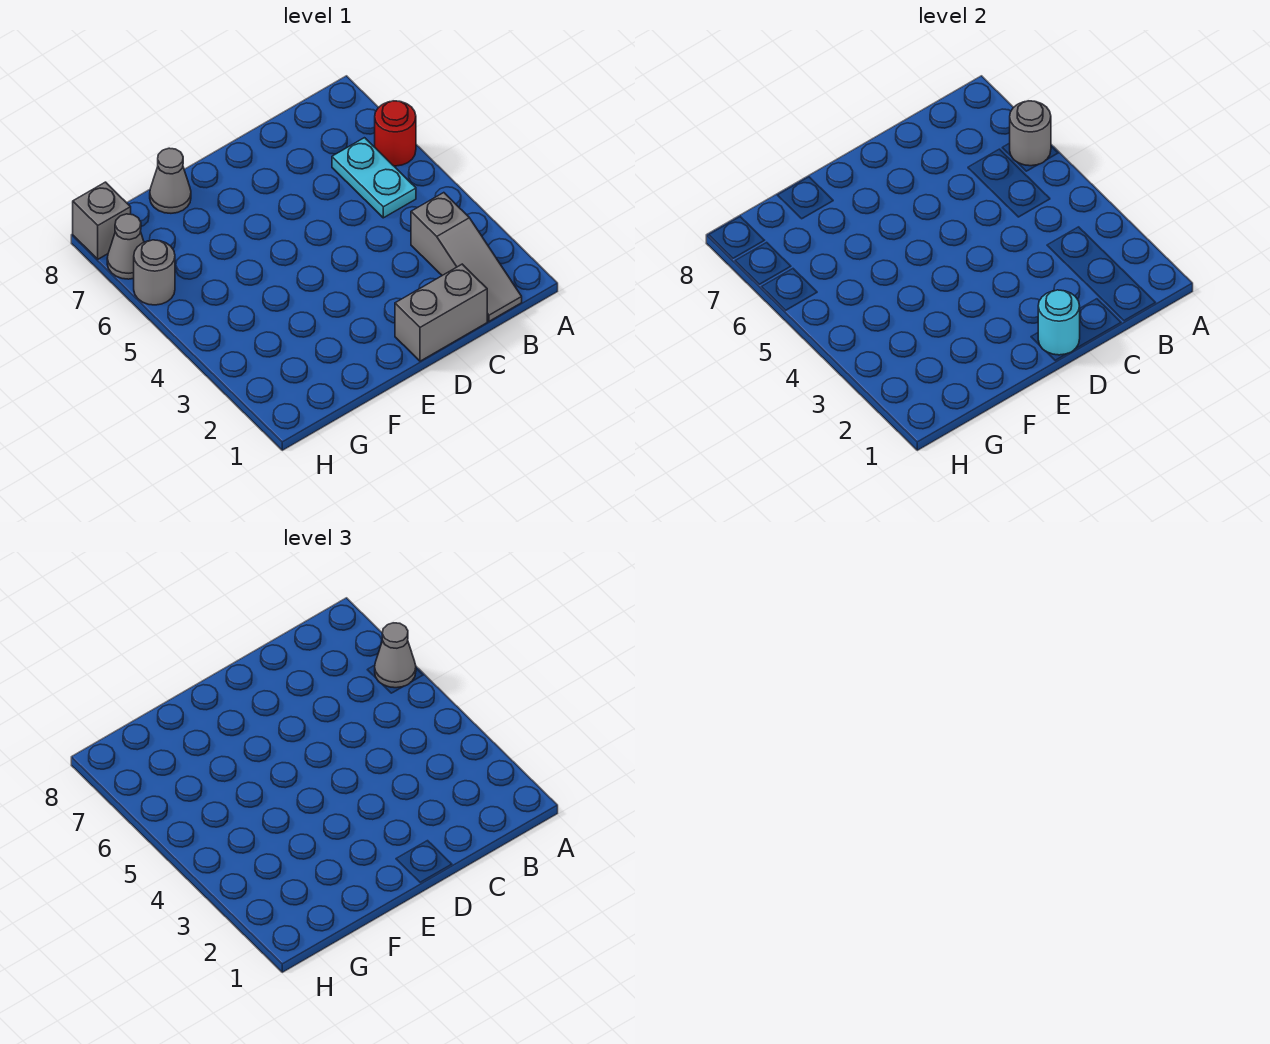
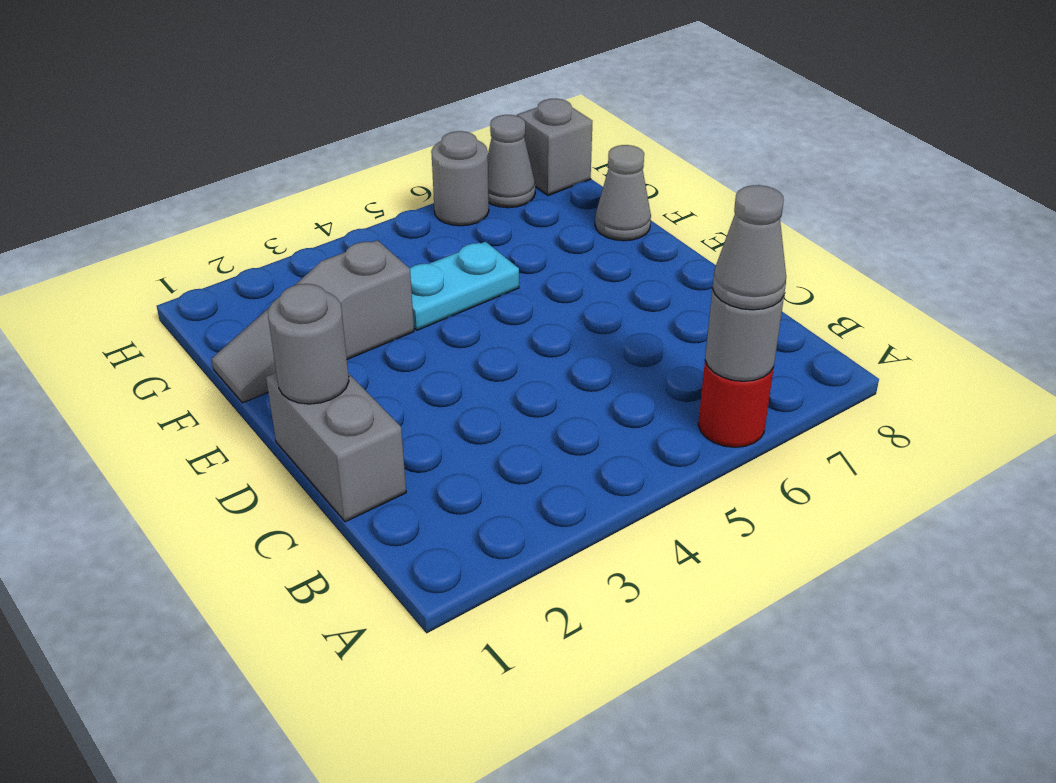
grey slope B1:B3 level 1 top 3 -> grey slope F1:F3 level 1 top 3
cyan plate B5:B6 level 1 -> cyan plate F4:F5 level 1
cyan round brick D1 level 2 -> grey round brick D1 level 2

